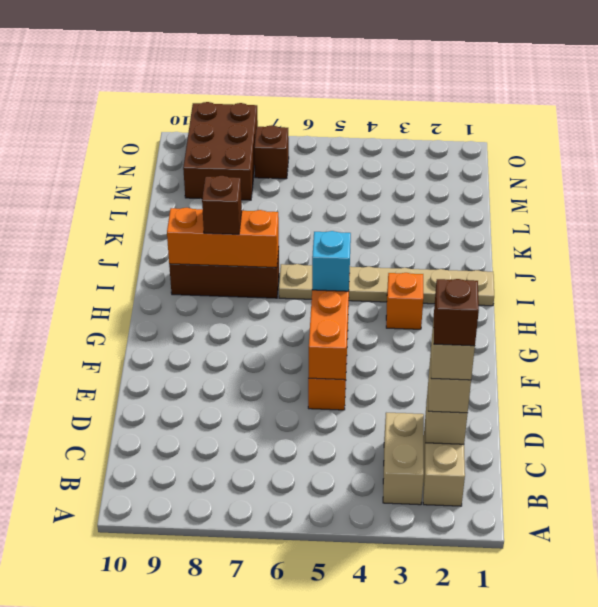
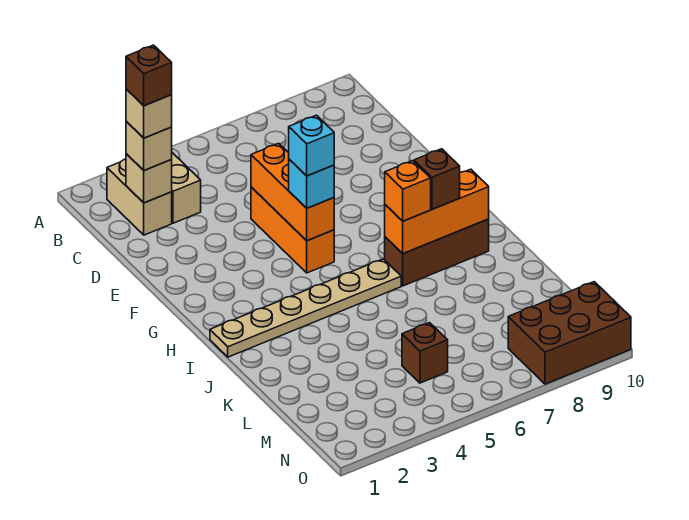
none -> cyan brick G5 level 4
orange brick H3 level 1 -> orange brick I7 level 3
brown brick M8:O9 level 1 -> brown brick N8:O10 level 1
brown brick N7 level 1 -> brown brick M5 level 1

